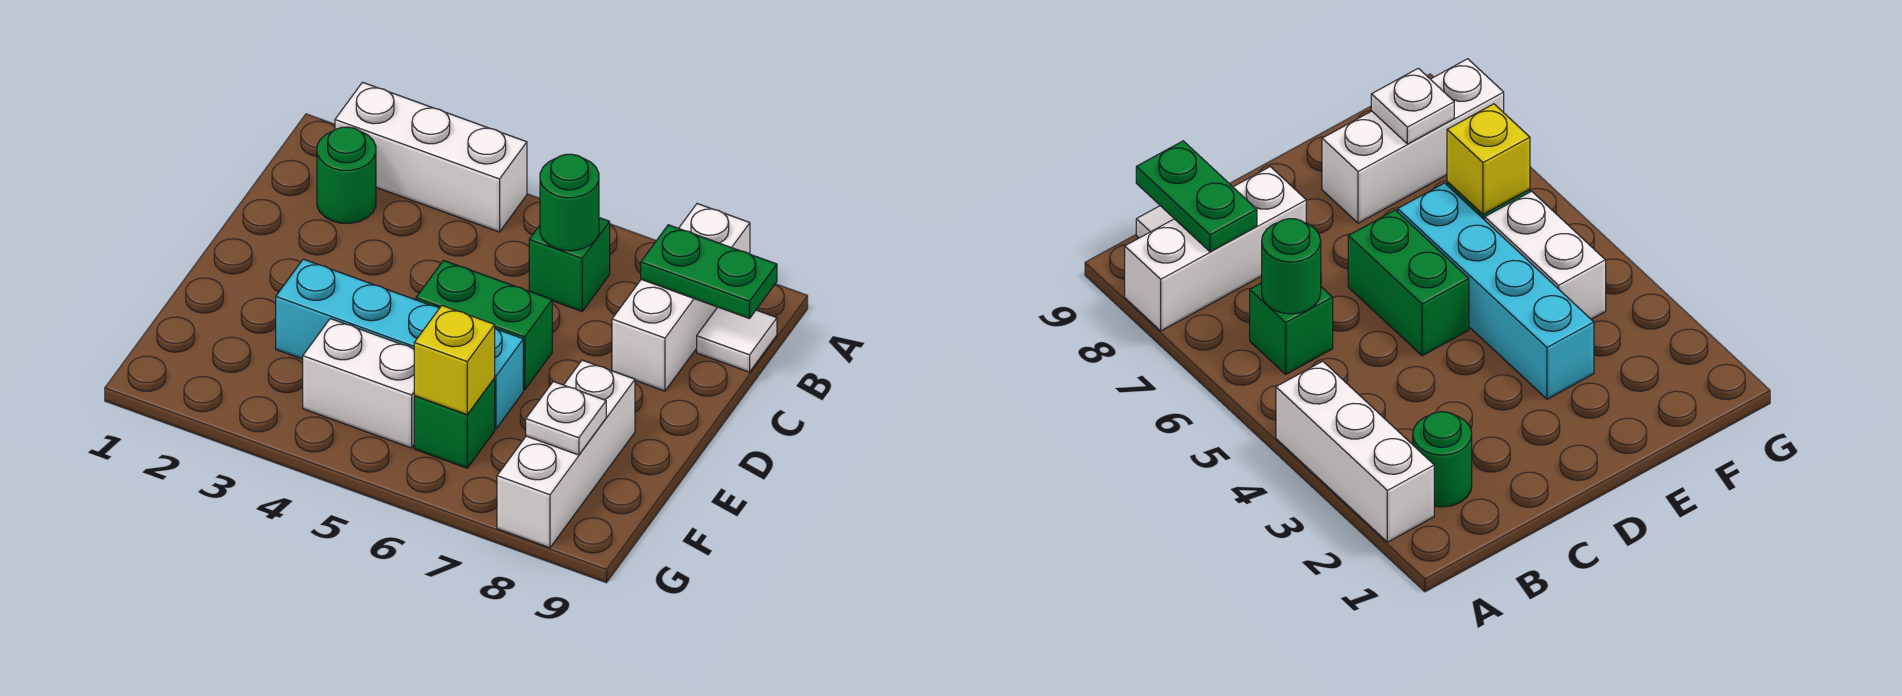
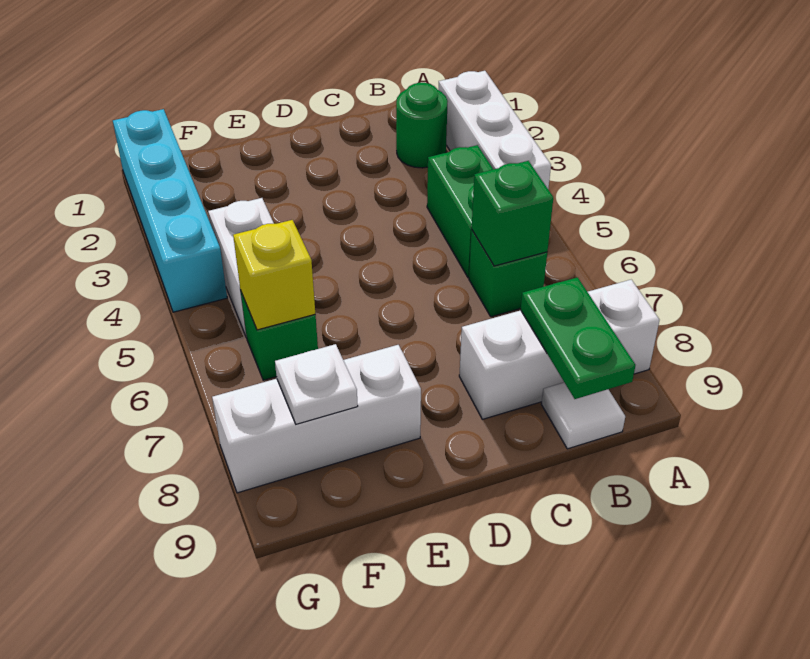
green round brick B6 level 2 -> green brick B6 level 2
green brick D5:D6 level 1 -> green brick B4:B5 level 1
cyan brick E3:E6 level 1 -> cyan brick G1:G4 level 1

